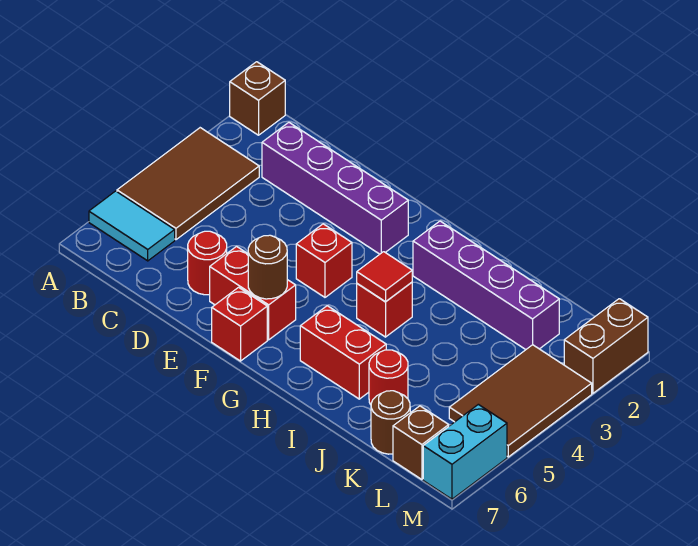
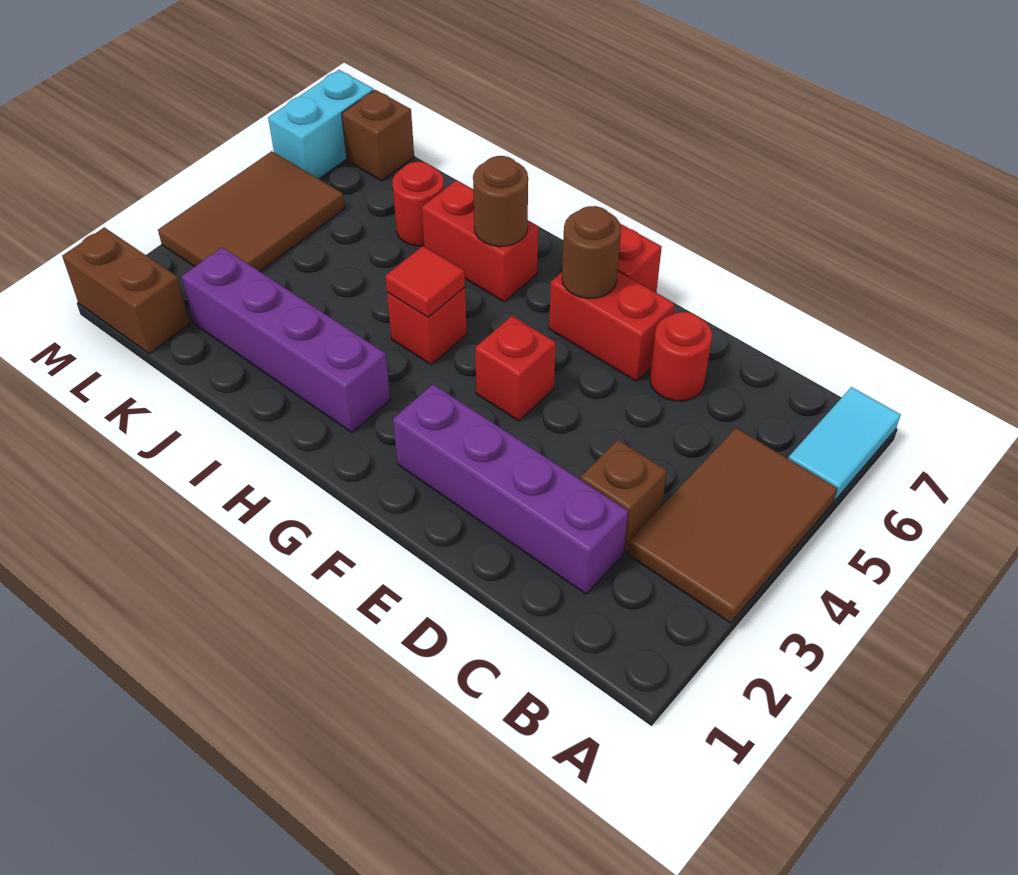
brown brick A1 level 1 -> brown brick C3 level 1
cyan tile A6:B6 level 1 -> cyan tile A6:A7 level 1
brown round brick K7 level 1 -> brown round brick H6 level 2
brown brick M1:M2 level 1 -> brown brick L1:M1 level 1

